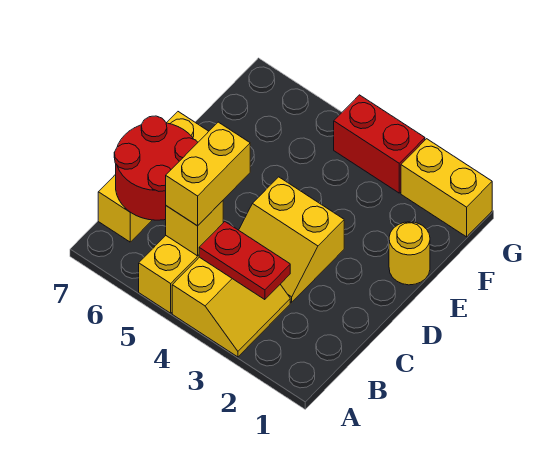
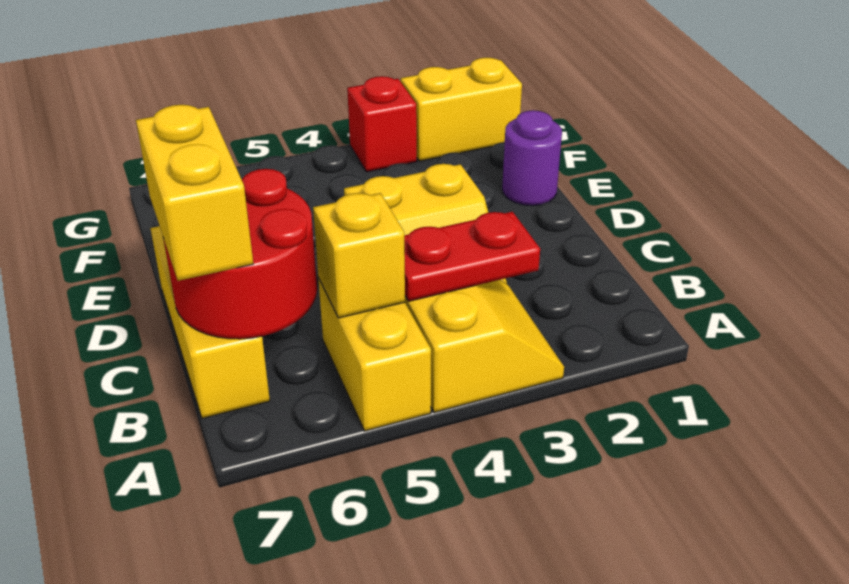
yellow brick B5:C5 level 3 -> yellow brick B7:C7 level 3
yellow round brick E1 level 1 -> purple round brick E1 level 1
red brick G3:G4 level 1 -> red brick G3 level 1

